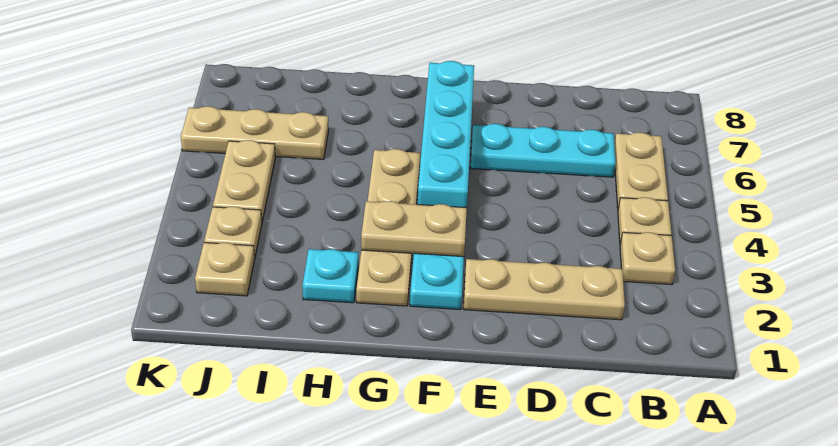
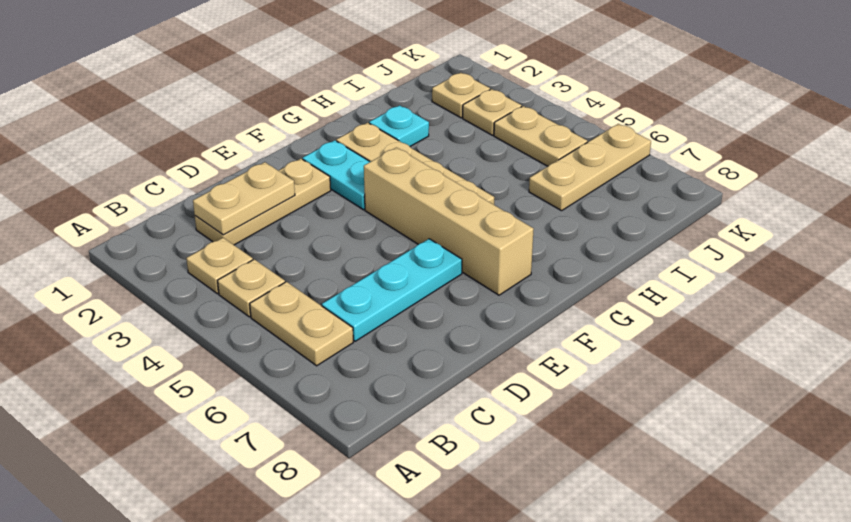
tan plate F3:G3 level 2 -> tan plate C2:D2 level 2
cyan brick F4:F7 level 1 -> tan brick F4:F7 level 1

